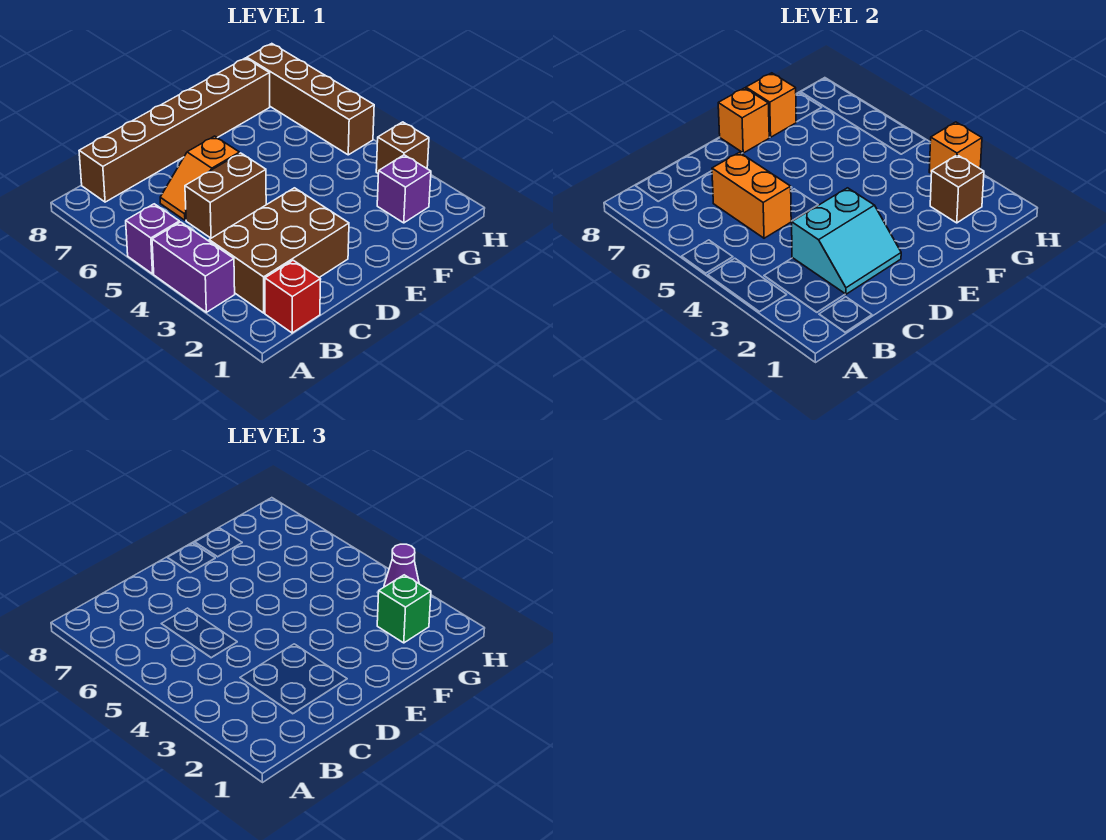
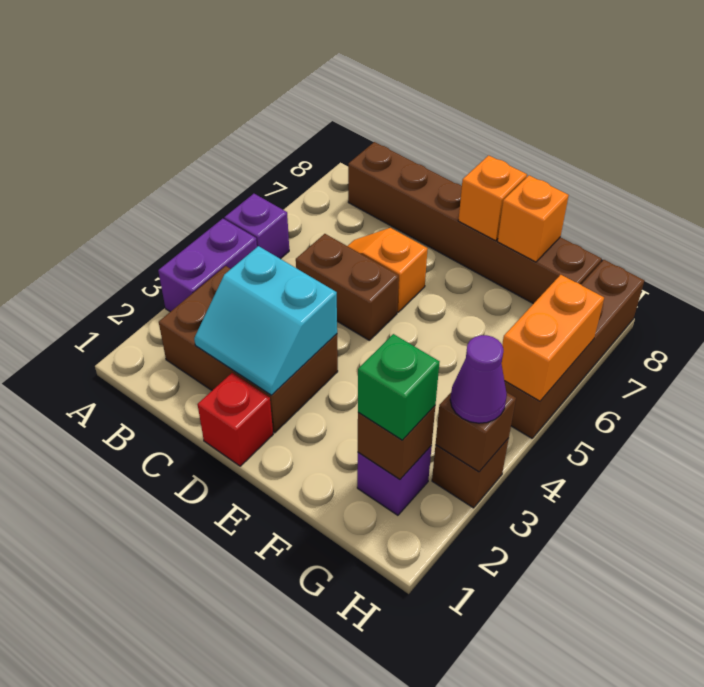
red brick B1 level 1 -> red brick D1 level 1
orange brick C5:C6 level 2 -> orange brick H5:H6 level 2
orange brick H3 level 2 -> brown brick H3 level 2

